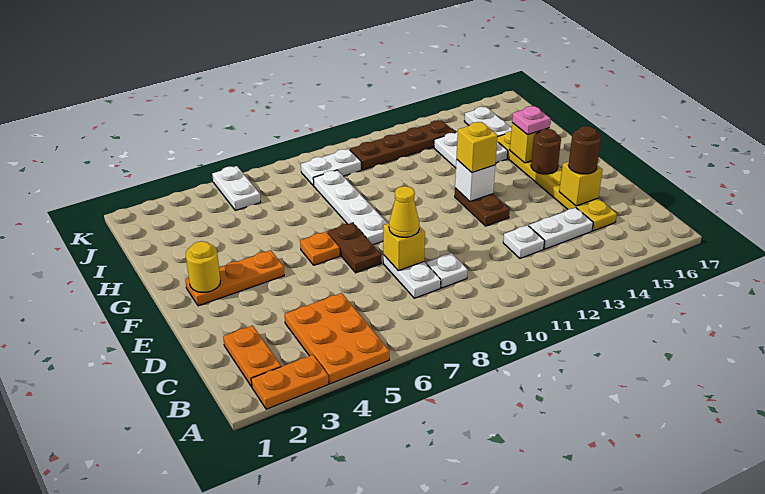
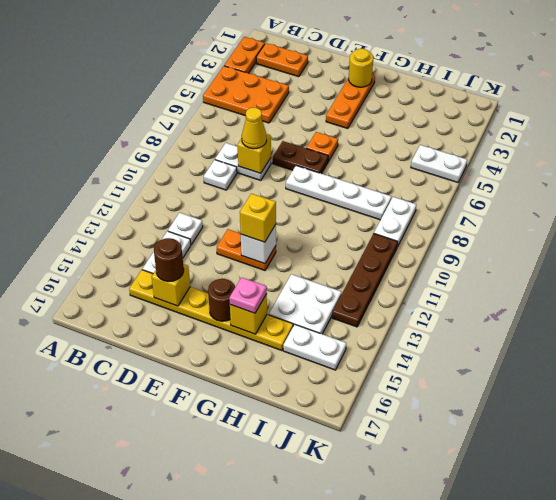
brown plate E12:F12 level 1 -> orange plate E12:F12 level 1

